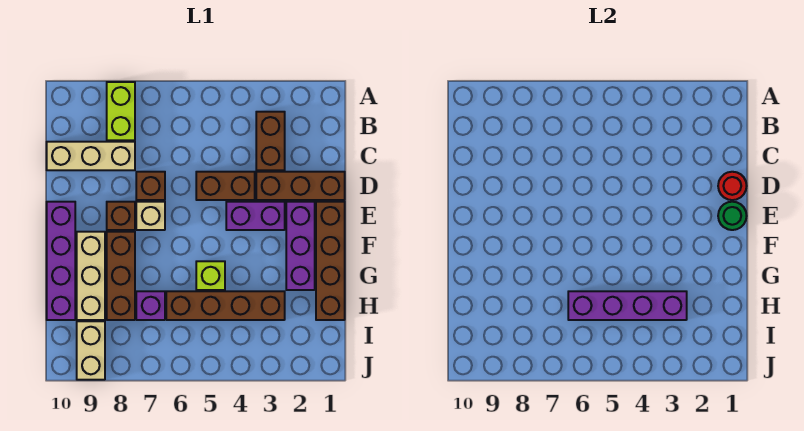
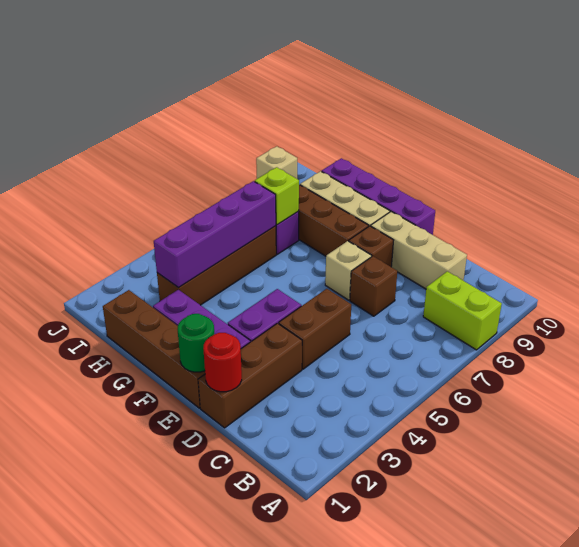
brown brick B3:C3 level 1 -> none
tan brick C8:C10 level 1 -> tan brick C9:E9 level 1
lime brick G5 level 1 -> lime brick H7 level 2
tan brick I9:J9 level 1 -> tan brick J9 level 1

